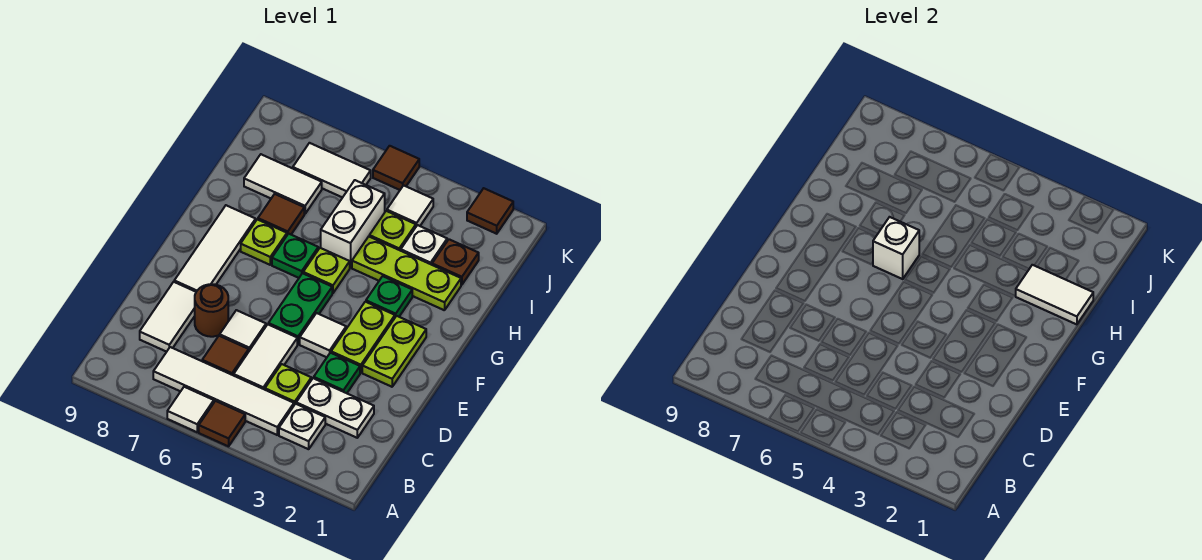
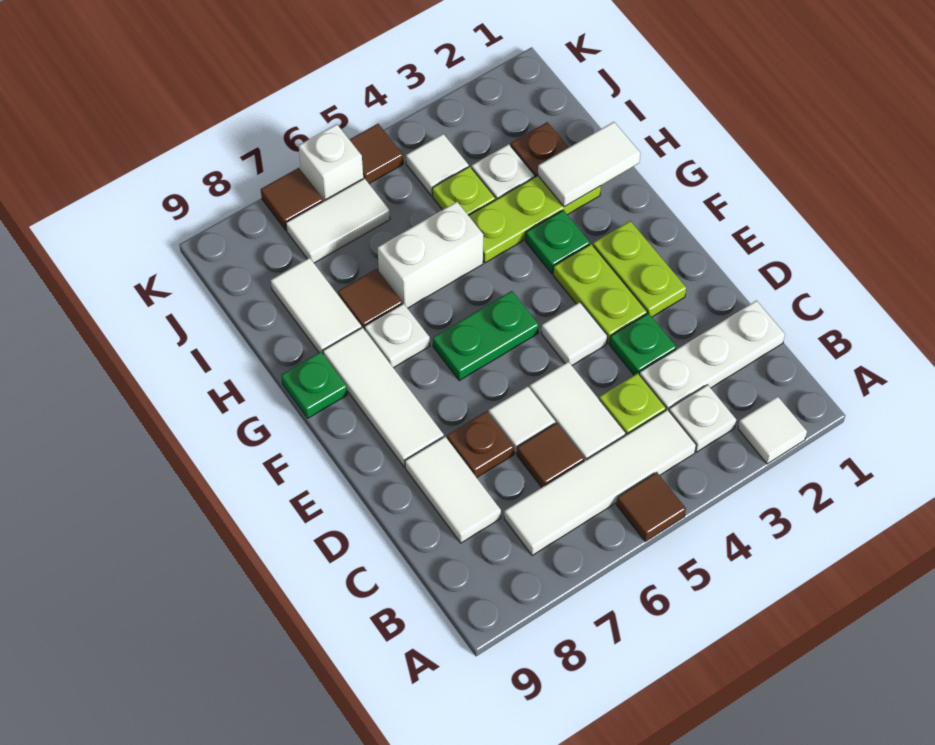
white tile A6 level 1 -> white tile A2 level 1
white plate C2:C3 level 1 -> white plate C1:C3 level 1
brown round brick D7 level 1 -> brown plate D7 level 1
green plate E5:F5 level 1 -> green plate F5:F6 level 1
lime plate G5 level 1 -> none
green plate G6 level 1 -> green plate G9 level 1
white brick G6 level 2 -> white brick K6 level 1
lime plate G7 level 1 -> white plate G7 level 1
white brick H5:I5 level 1 -> white brick H5:H6 level 1
white tile I7:I8 level 1 -> white tile H8:I8 level 1
brown tile K2 level 1 -> brown tile K7 level 1

